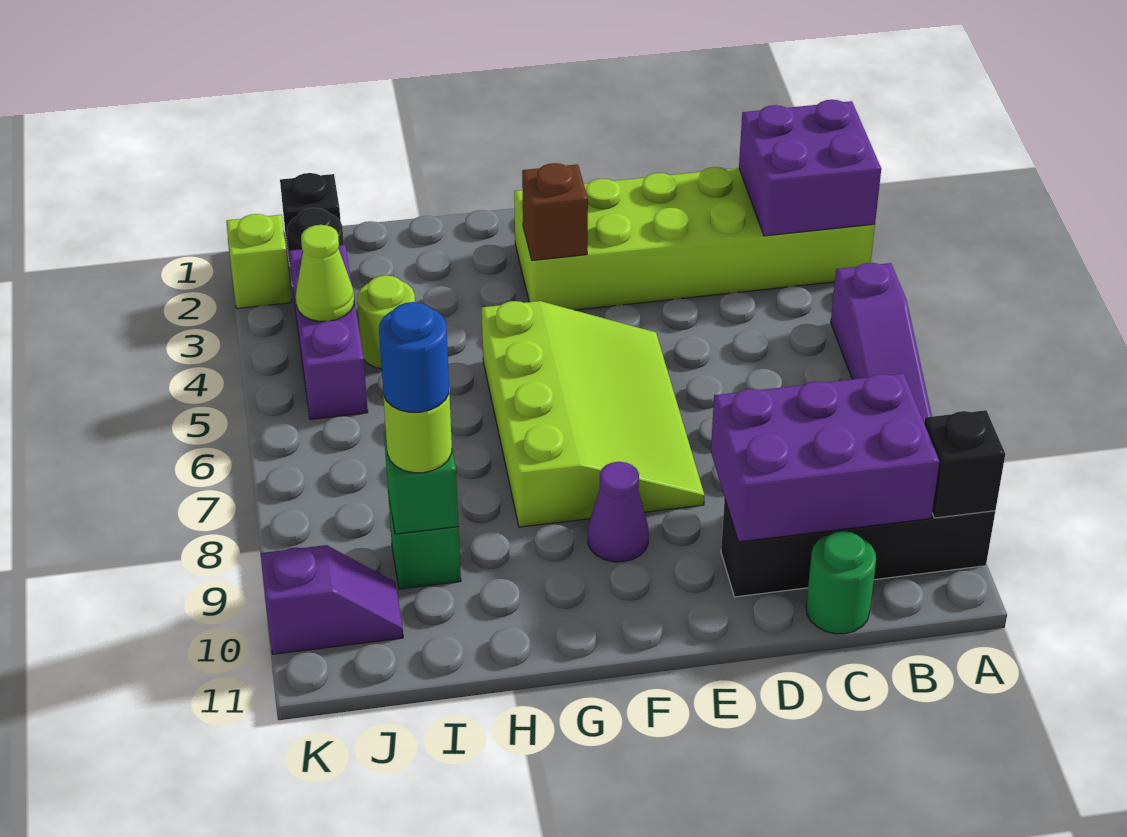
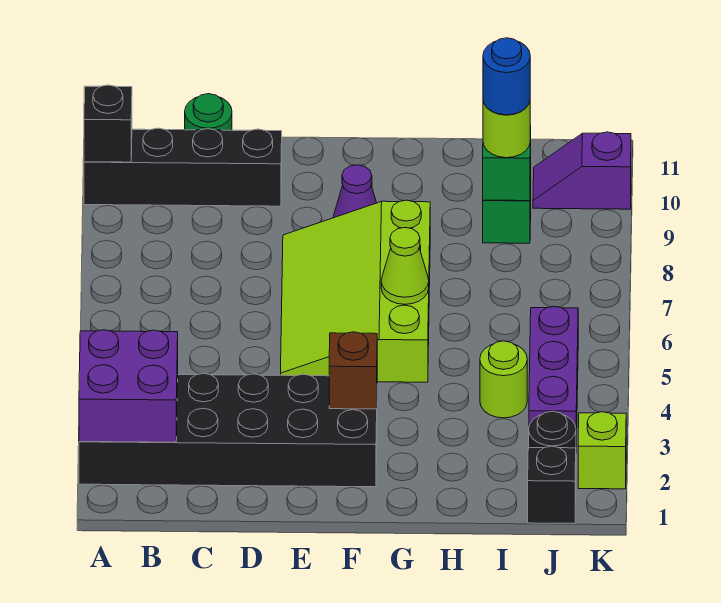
lime brick A2:F3 level 1 -> black brick A2:F3 level 1
purple slope A5:A7 level 1 top 5 -> none
purple brick B9:D10 level 2 -> none
lime cone J4 level 2 -> lime cone G6 level 2

